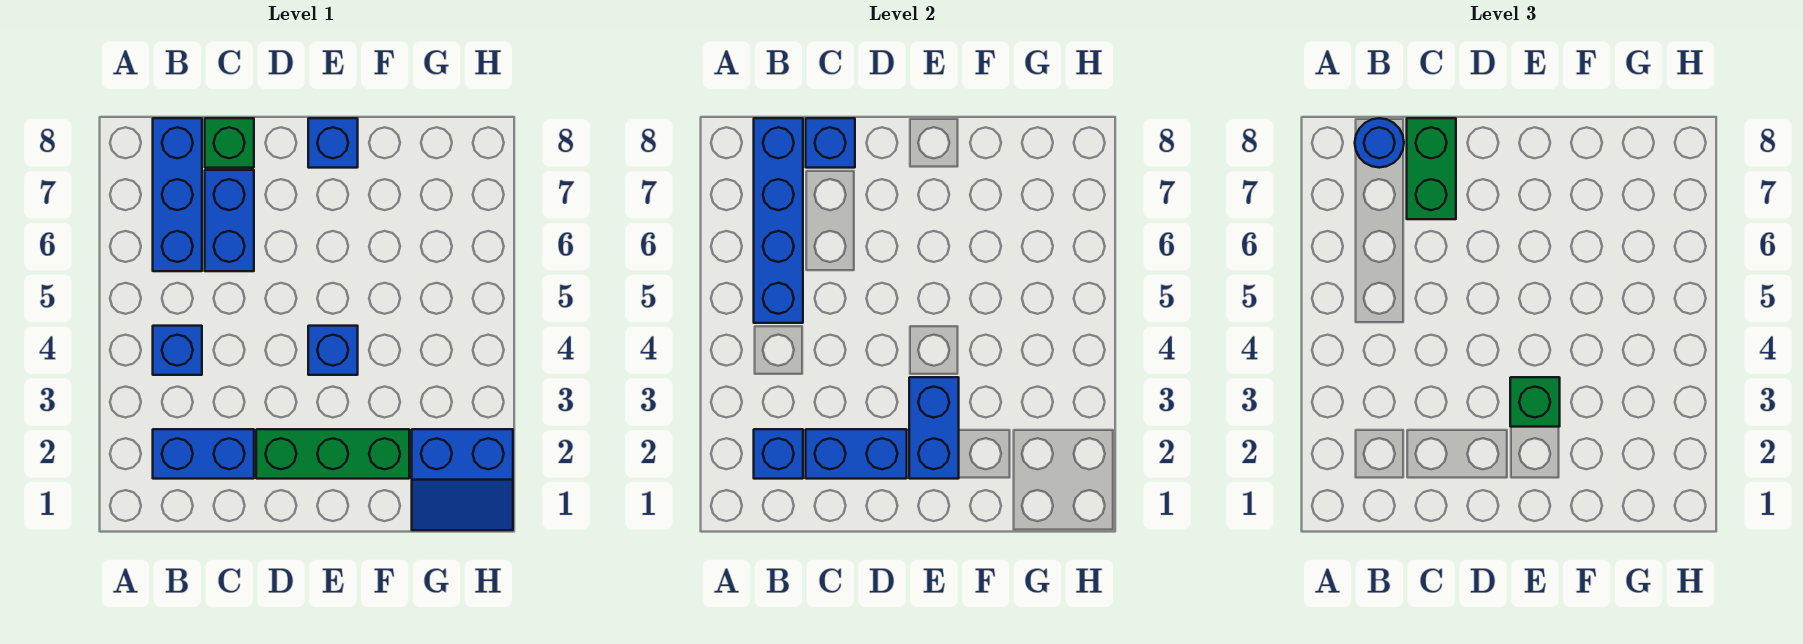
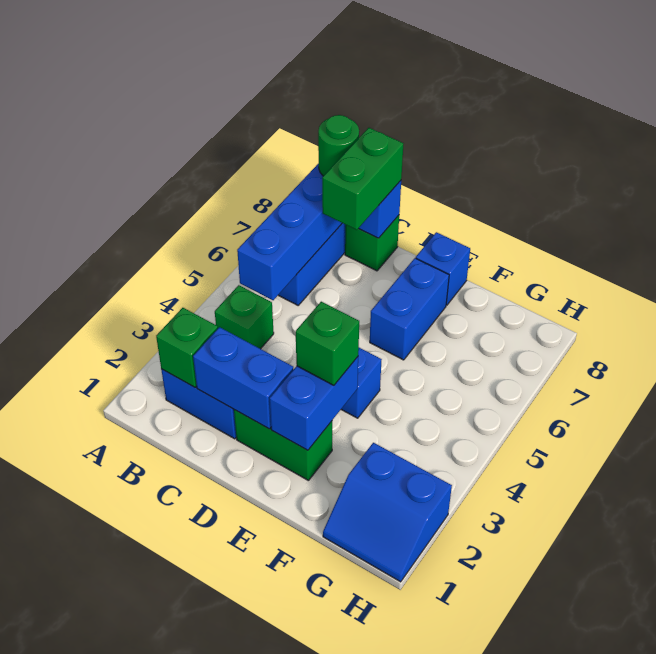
blue brick B2 level 2 -> green brick B2 level 2
blue brick B4 level 1 -> green brick B4 level 1
blue round brick B8 level 3 -> green round brick B8 level 3
blue brick C6:C7 level 1 -> blue brick E6:E7 level 1
green brick D2:F2 level 1 -> green brick D2:E2 level 1

